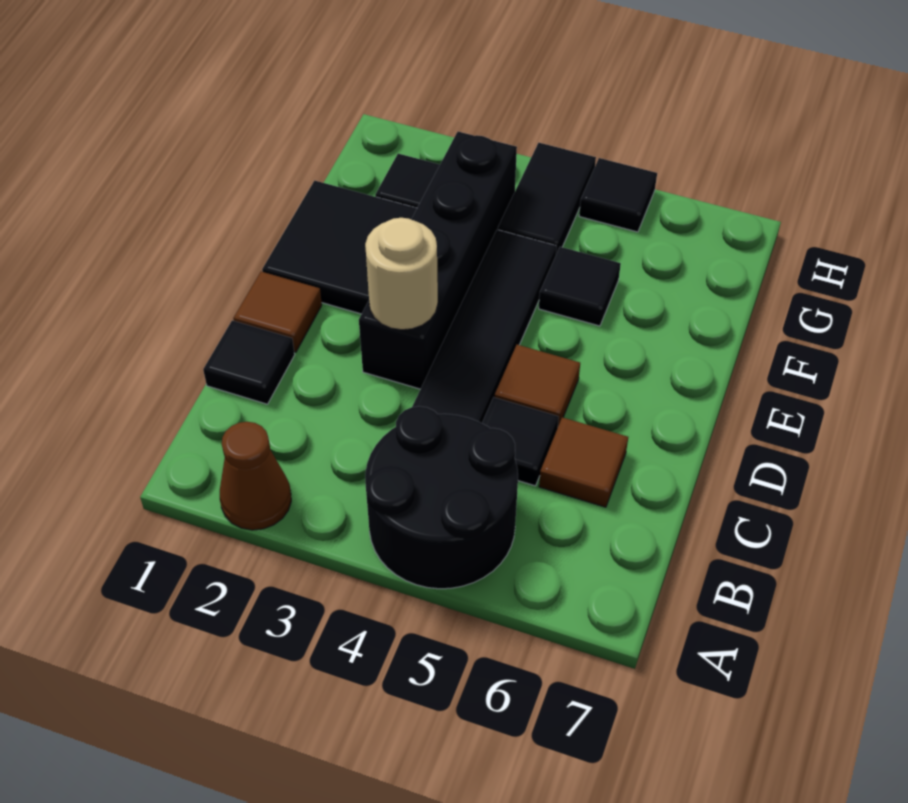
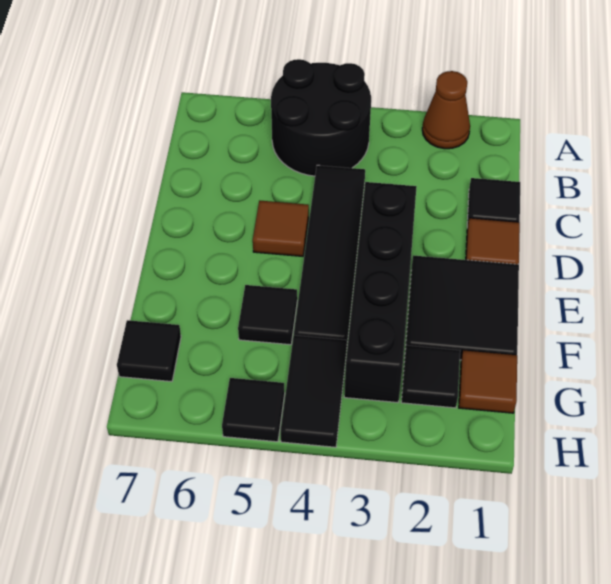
black tile C5 level 1 -> black tile G7 level 1
brown tile C6 level 1 -> brown tile G1 level 1
tan round brick D3 level 2 -> none

